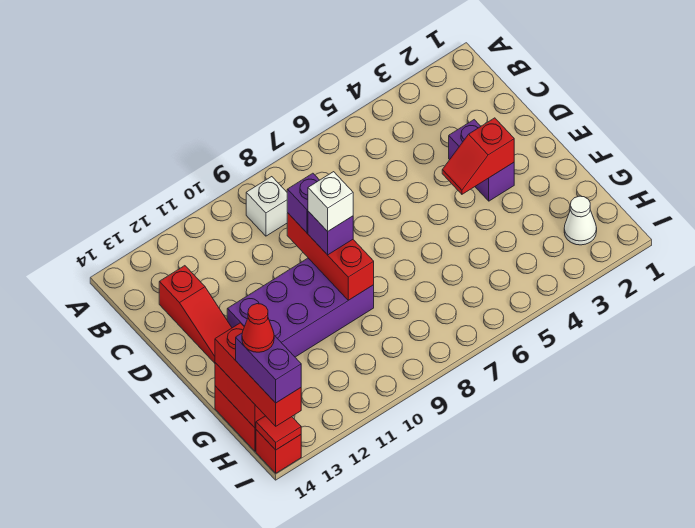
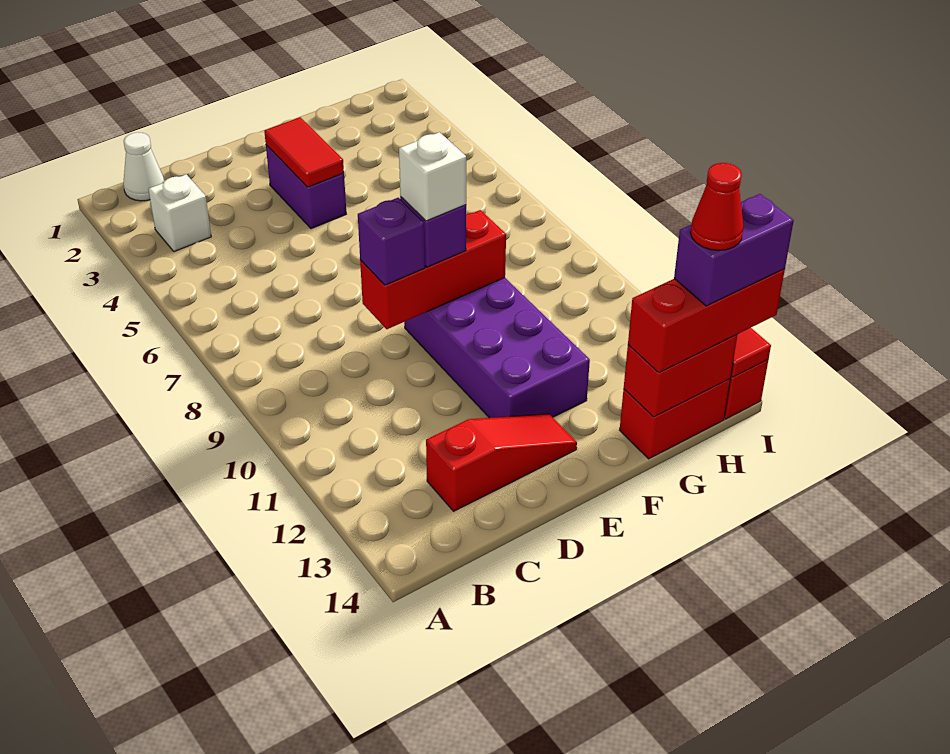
white brick B9 level 1 -> white brick B3 level 1
purple brick D3:E3 level 1 -> purple brick E3:E4 level 1
red slope E3:E4 level 2 top 3 -> red tile E3:E4 level 2
white cone H2 level 1 -> white cone B1 level 1

